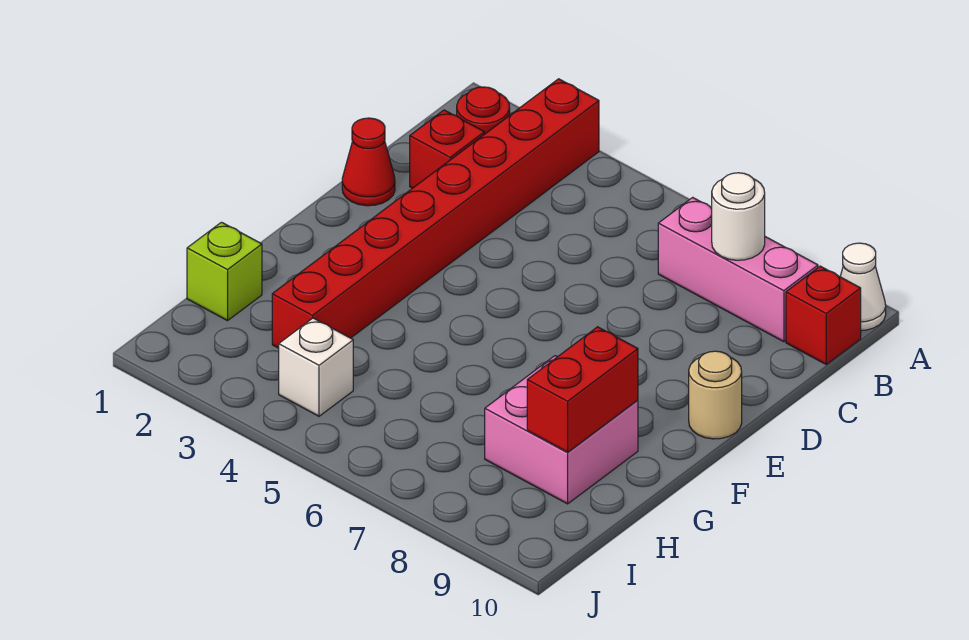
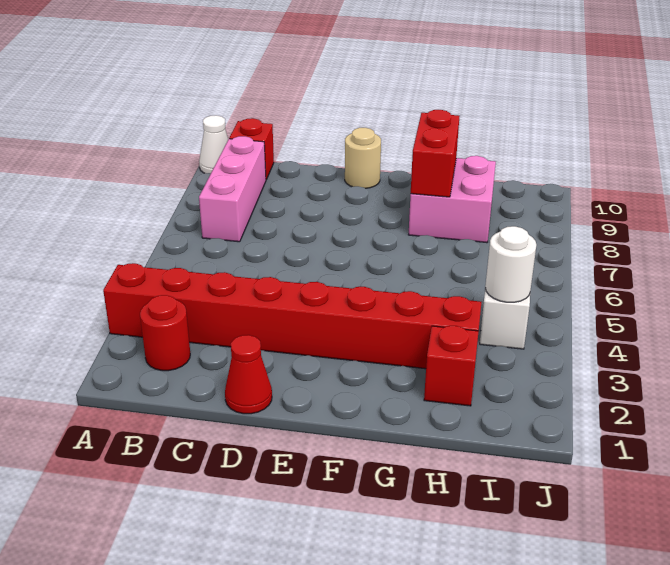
white round brick B8 level 2 -> white round brick I4 level 2
red brick C2 level 1 -> red brick H2 level 1
red brick G9:H9 level 2 -> red brick G8:G9 level 2
lime brick H1 level 1 -> none

